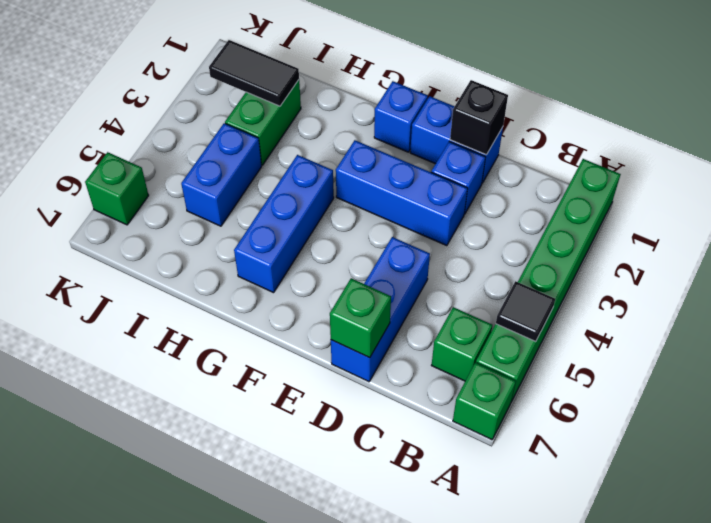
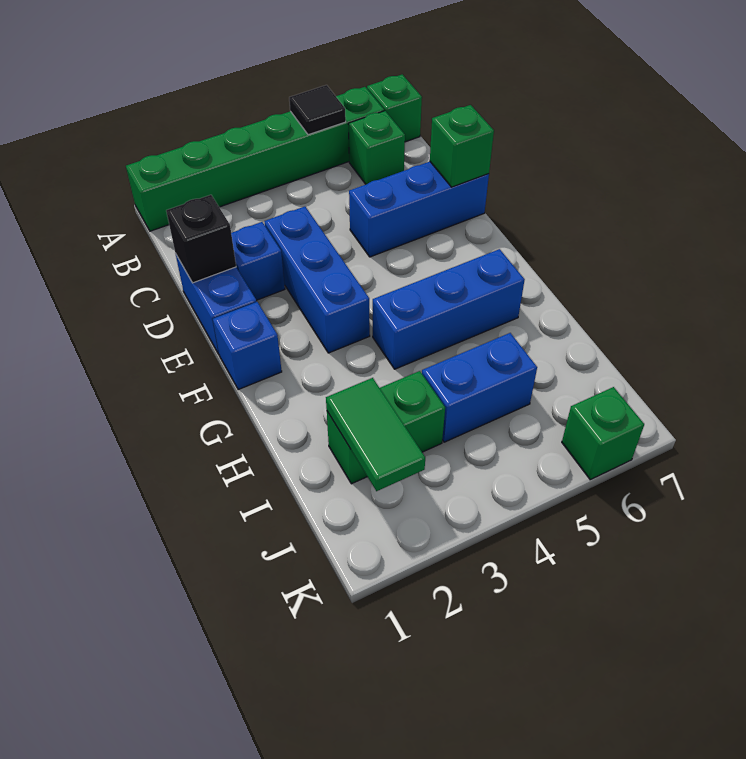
black tile I2:J2 level 2 -> green tile I2:J2 level 2

